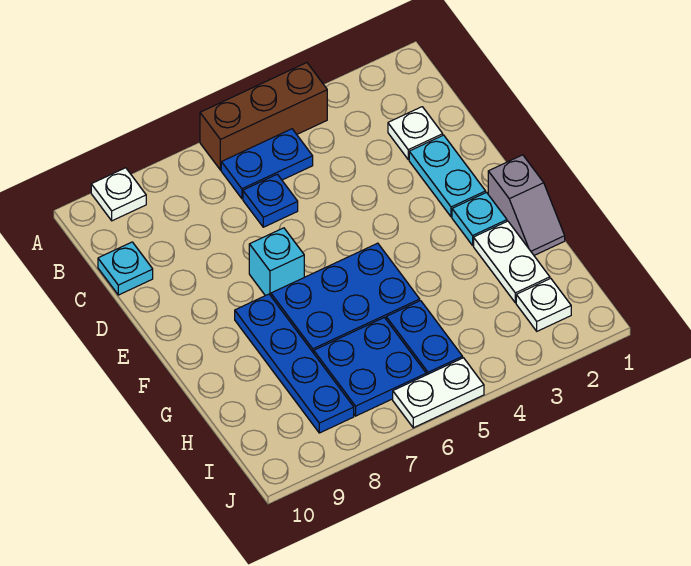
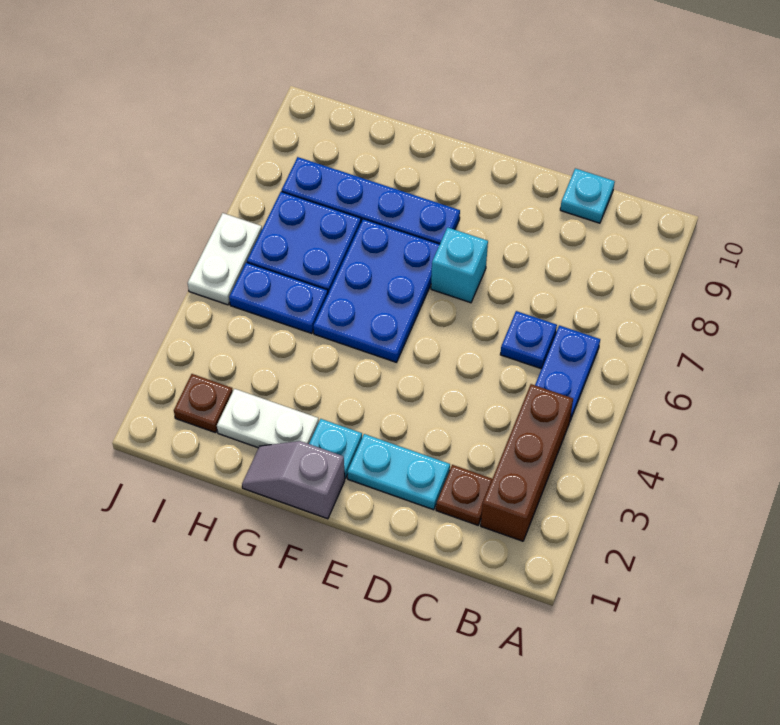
brown brick A4:A6 level 1 -> brown brick B2:B4 level 1
white plate A9 level 1 -> none
white plate C2 level 1 -> brown plate C2 level 1
white plate I2 level 1 -> brown plate I2 level 1

